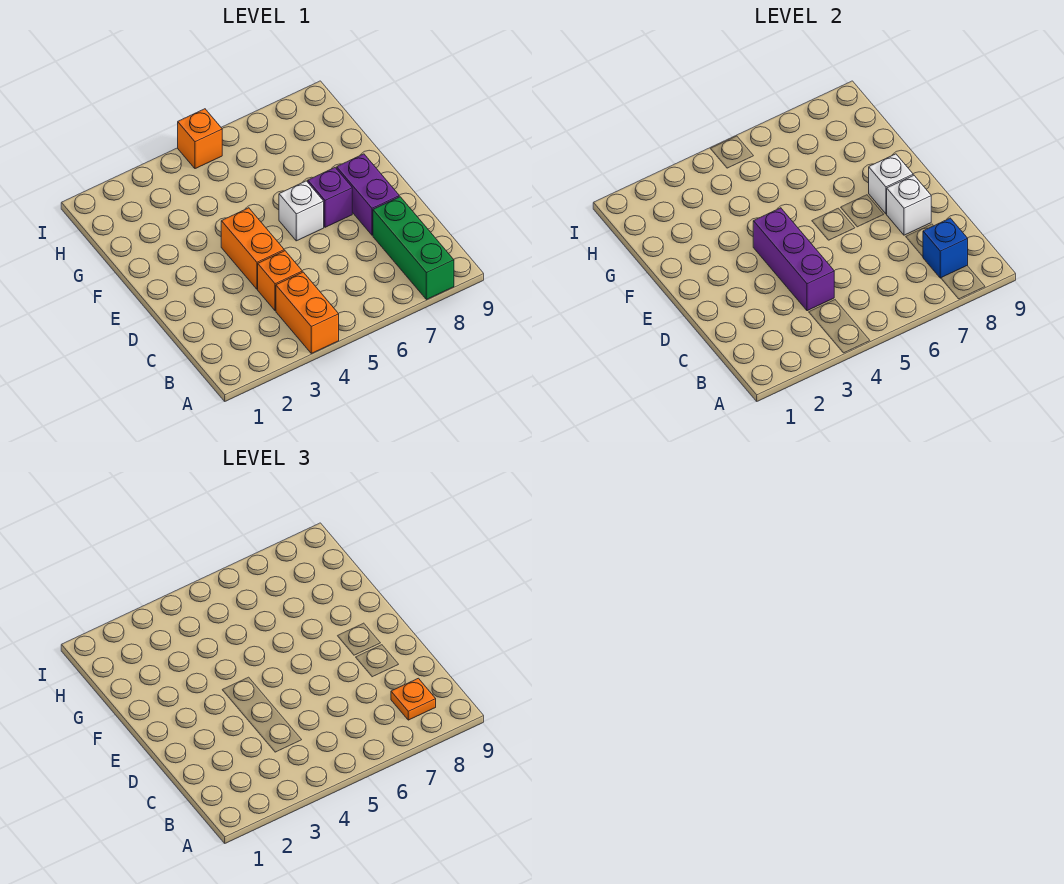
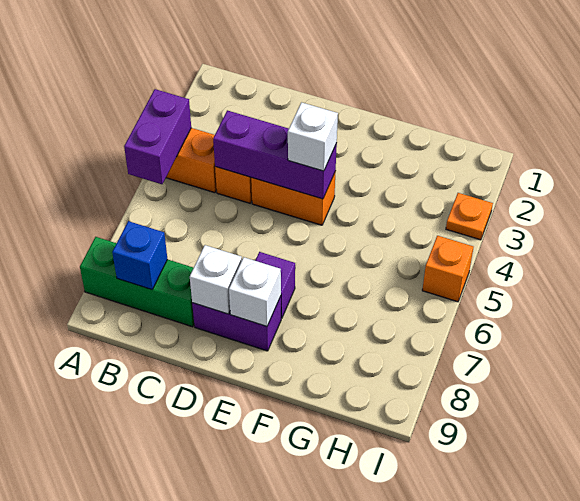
none -> purple brick A4:A5 level 2
orange plate B8 level 3 -> orange plate I3 level 1
white brick E6 level 1 -> white brick E4 level 3

